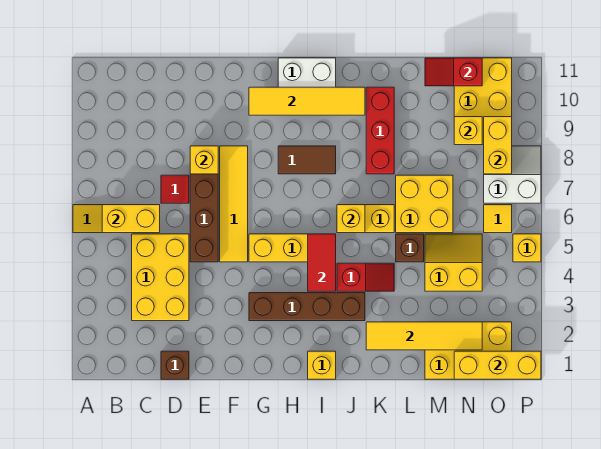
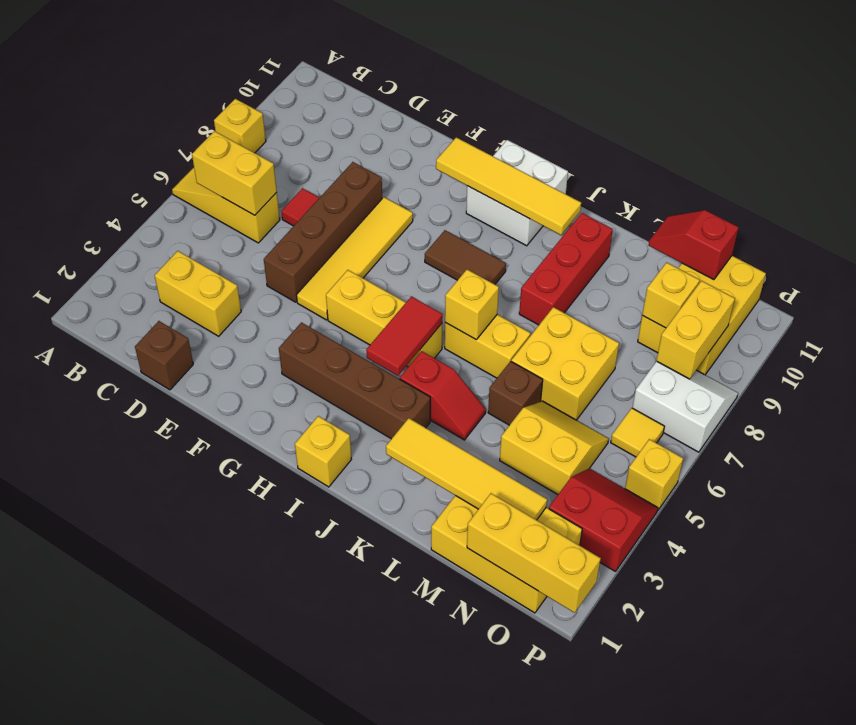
yellow brick C3:D5 level 1 -> yellow brick C3:D3 level 1
yellow brick E8 level 2 -> yellow brick A8 level 1
none -> red slope O3:P4 level 1 top 3

